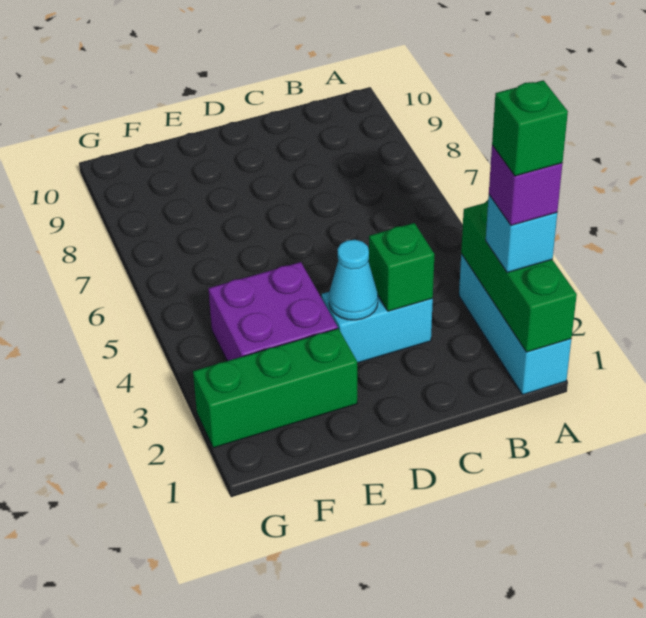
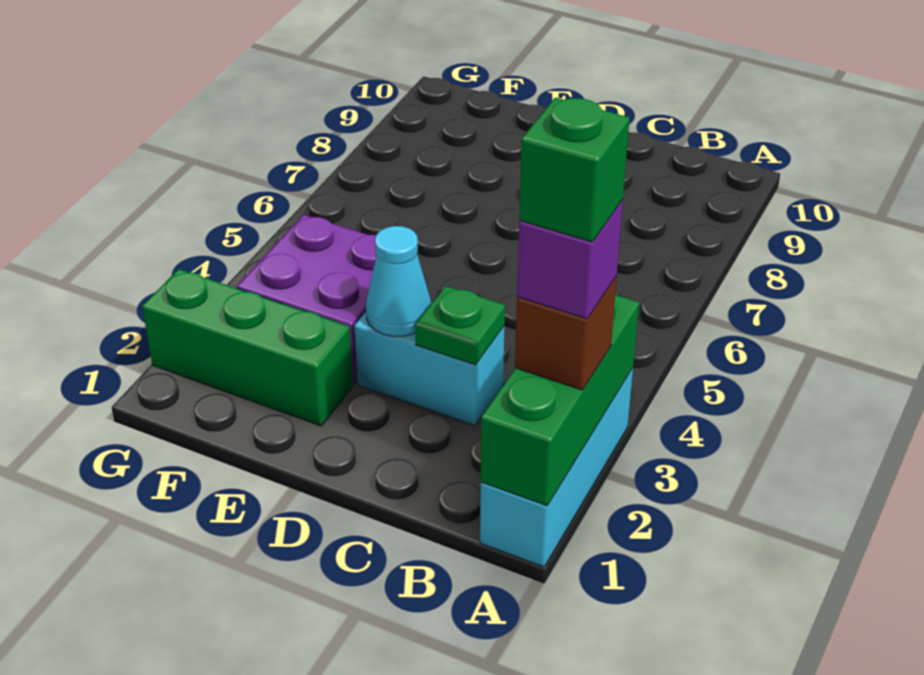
cyan brick A2 level 3 -> brown brick A2 level 3
green brick C3 level 2 -> green plate C3 level 2

